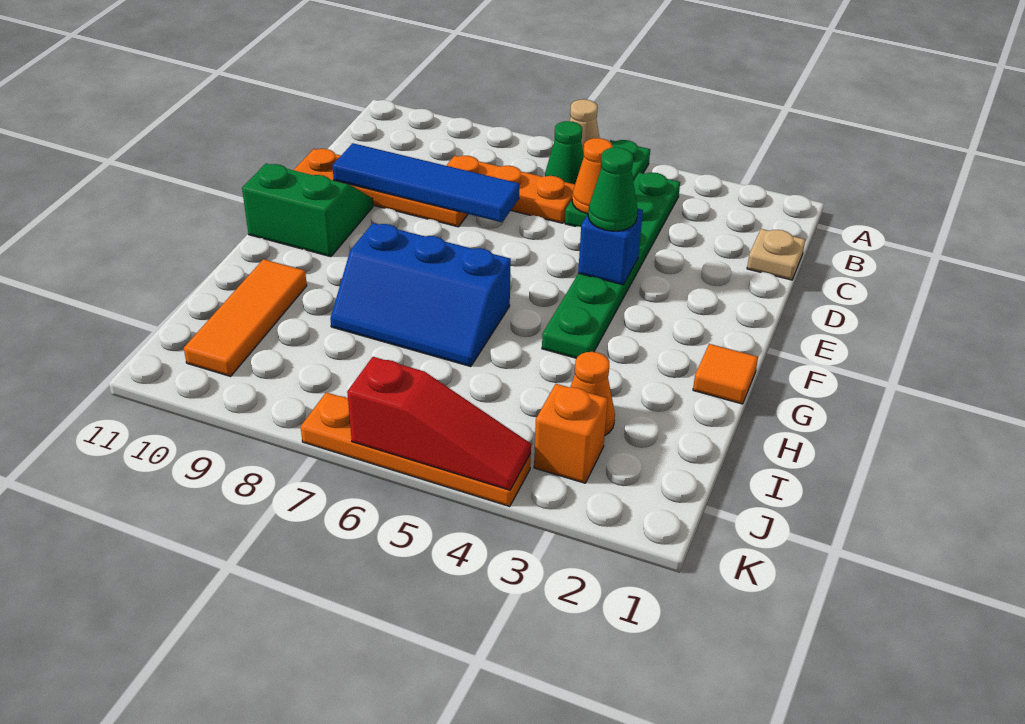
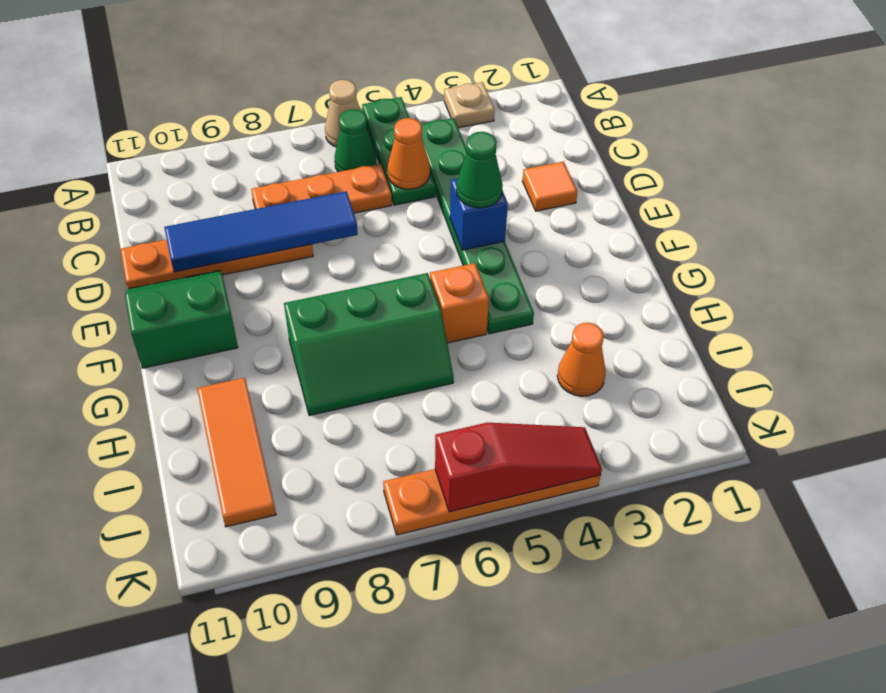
tan plate C1 level 1 -> tan plate A3 level 1
orange tile G1 level 1 -> orange tile D2 level 1
blue slope G6:H8 level 1 top G -> green slope G6:H8 level 1 top G
orange brick J3 level 1 -> orange brick G5 level 1

